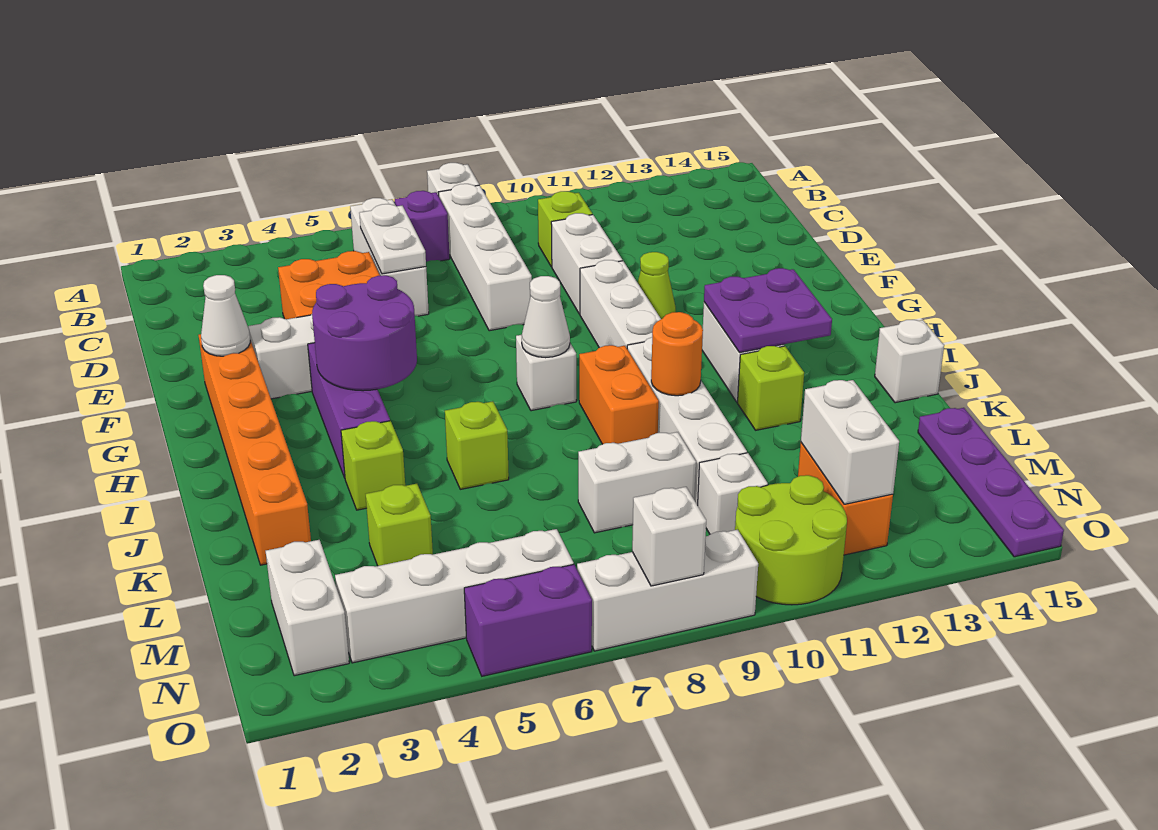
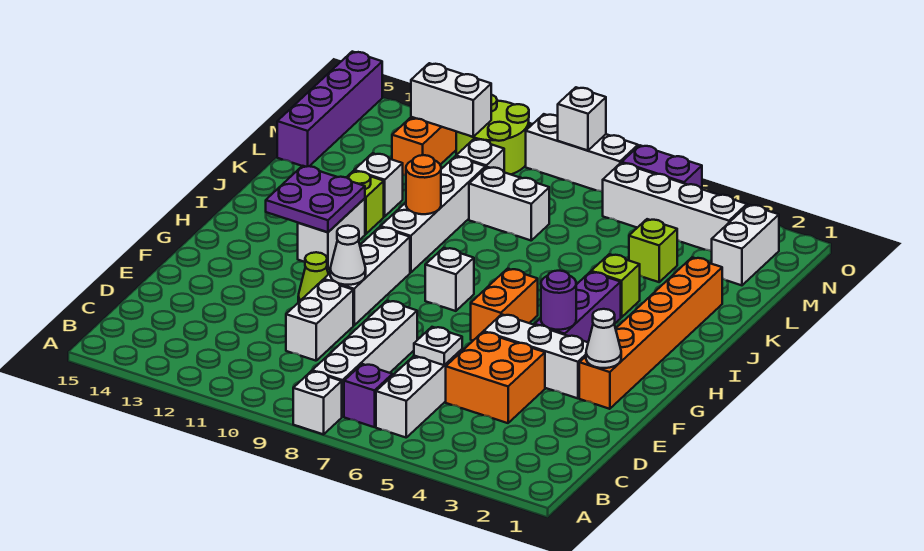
white plate C6:D6 level 2 -> white plate D6 level 2
lime brick C10 level 1 -> none
purple round brick G4:H5 level 2 -> purple round brick G4 level 2
white cone H8 level 2 -> white cone F10 level 2
orange brick I9:J9 level 1 -> orange brick G6:H6 level 1
lime brick J6 level 1 -> none
white brick J15 level 1 -> white brick K12 level 1
purple plate L15:O15 level 1 -> purple brick L15:O15 level 1
white brick M12:N12 level 2 -> white brick N11:N12 level 2

